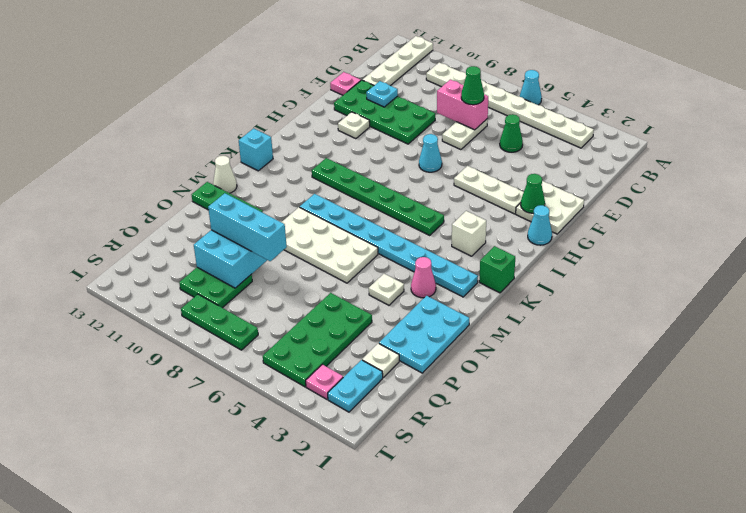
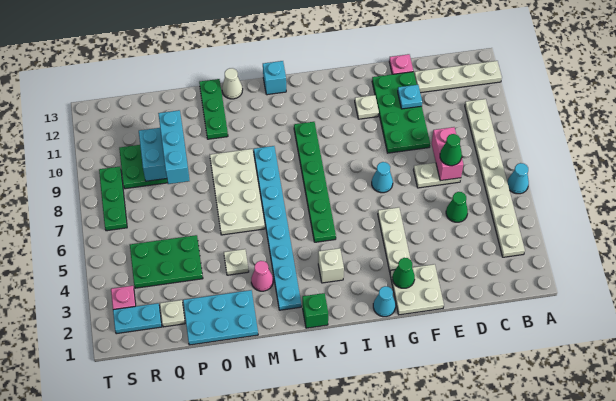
green plate P4:S5 level 1 -> green plate P4:R5 level 1

